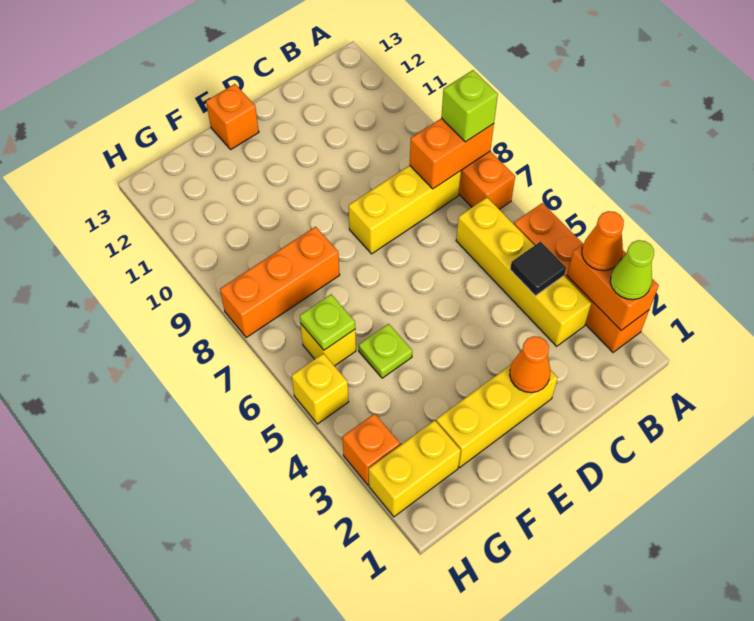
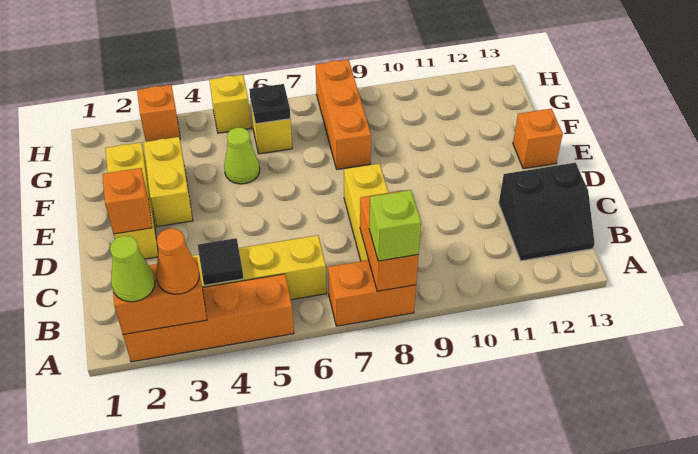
none -> black slope B12:C13 level 1 top C
orange cone D2 level 2 -> orange brick D2 level 2
lime plate F5 level 1 -> lime cone F5 level 1
yellow brick G2:H2 level 1 -> yellow brick E3:F3 level 1
lime plate G6 level 2 -> black plate G6 level 2

